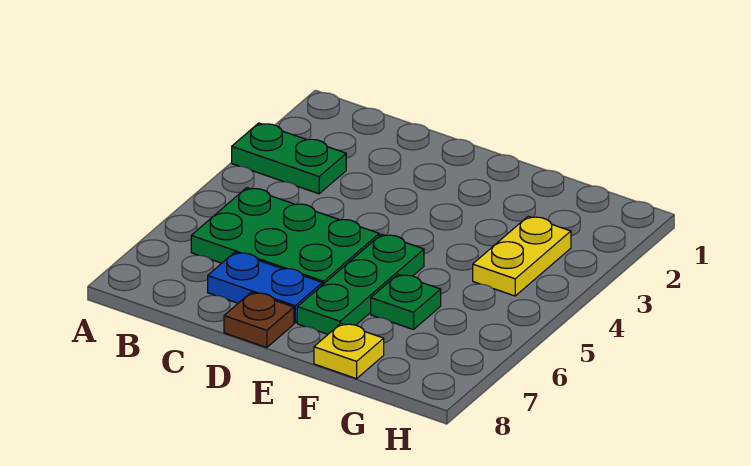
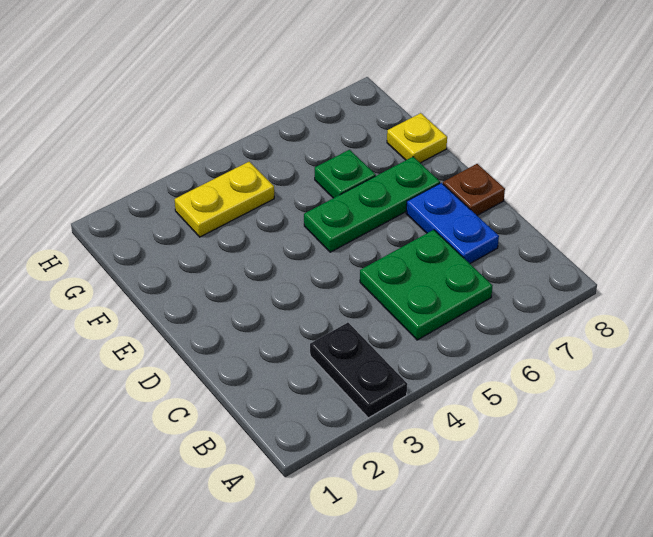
green plate A3:B3 level 1 -> black plate A3:B3 level 1
green plate B5:D6 level 1 -> green plate B5:C6 level 1

